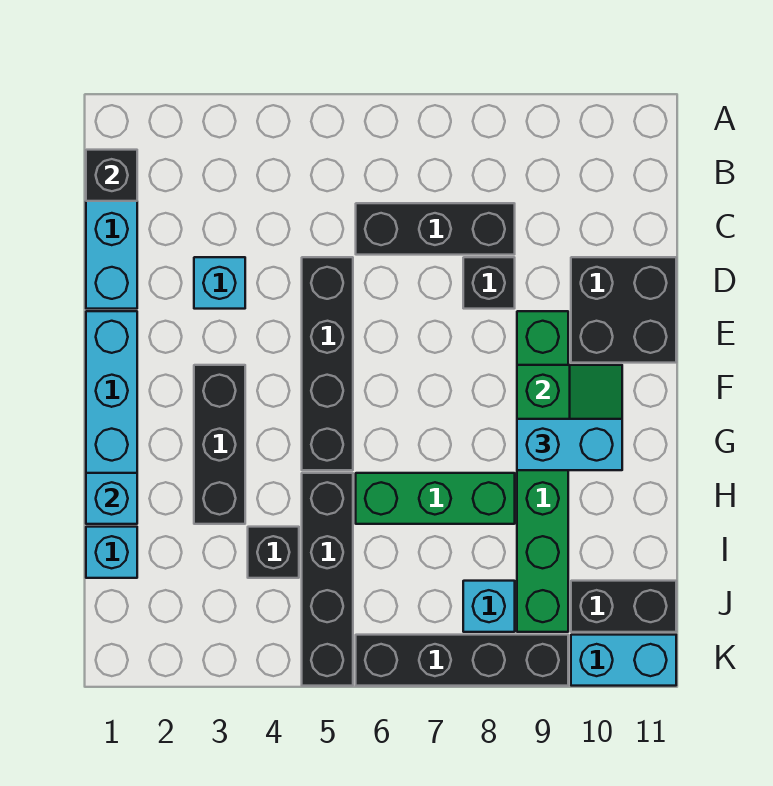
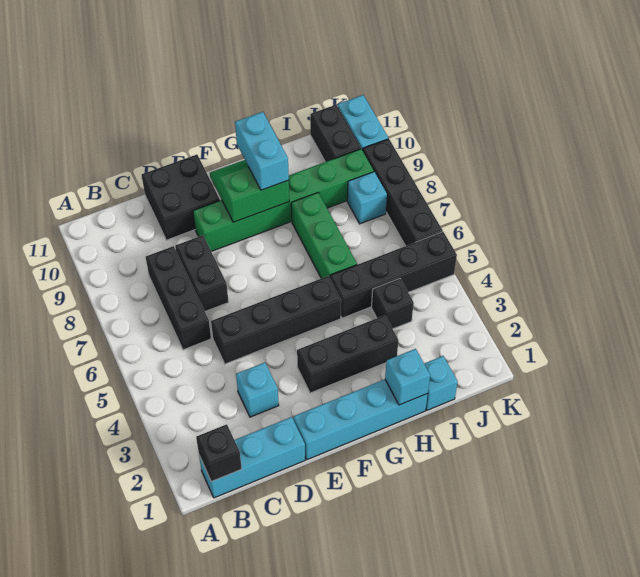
black brick D8 level 1 -> black brick D7:D8 level 1

